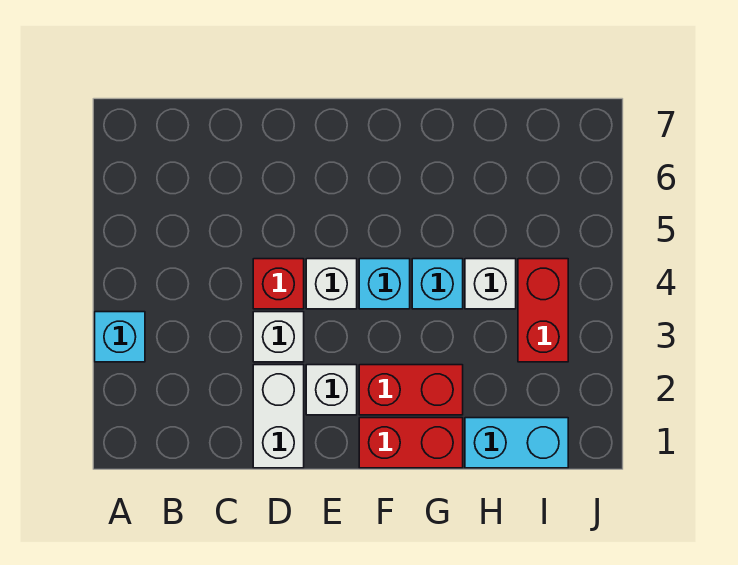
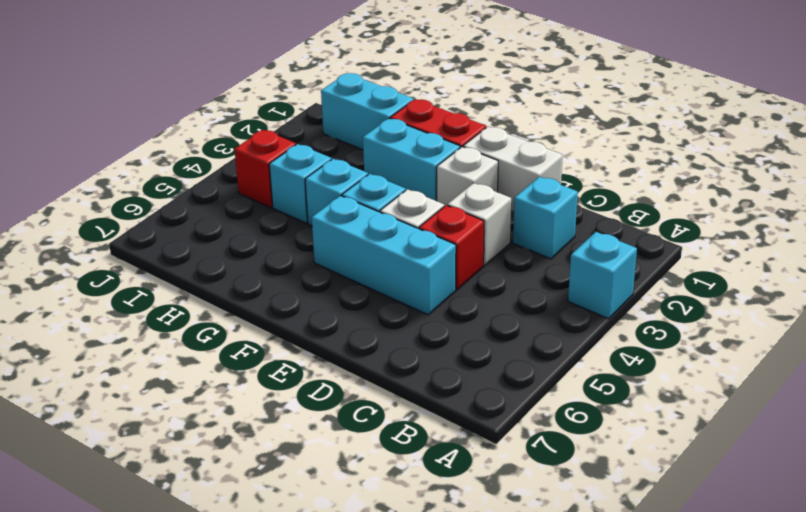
none -> cyan brick C2 level 1
white brick D1:D2 level 1 -> white brick D1:E1 level 1
none -> cyan brick D5:F5 level 1
red brick F2:G2 level 1 -> cyan brick F2:G2 level 1
white brick H4 level 1 -> cyan brick H4 level 1
red brick I3:I4 level 1 -> red brick I4 level 1

